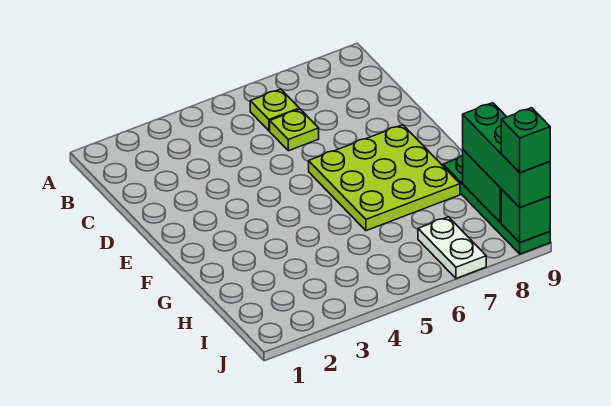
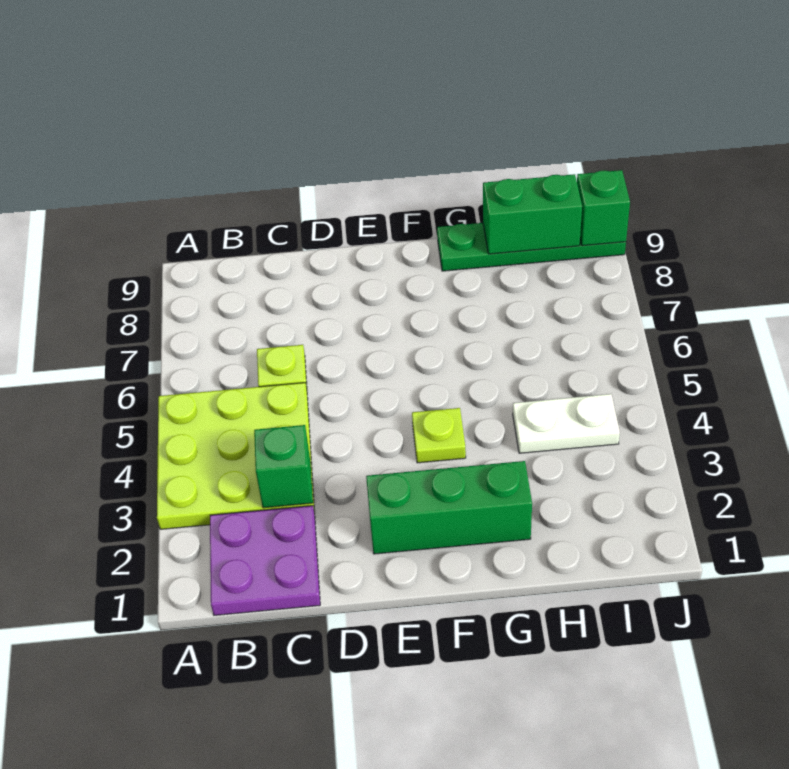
none -> purple plate B1:C2 level 1
lime plate B6 level 1 -> lime plate F4 level 1
lime plate E6:G8 level 1 -> lime plate A3:C5 level 1
green brick H9:J9 level 3 -> green brick E2:G2 level 1
white plate I7:J7 level 1 -> white plate H4:I4 level 1
green brick J9 level 4 -> green brick C3 level 2

